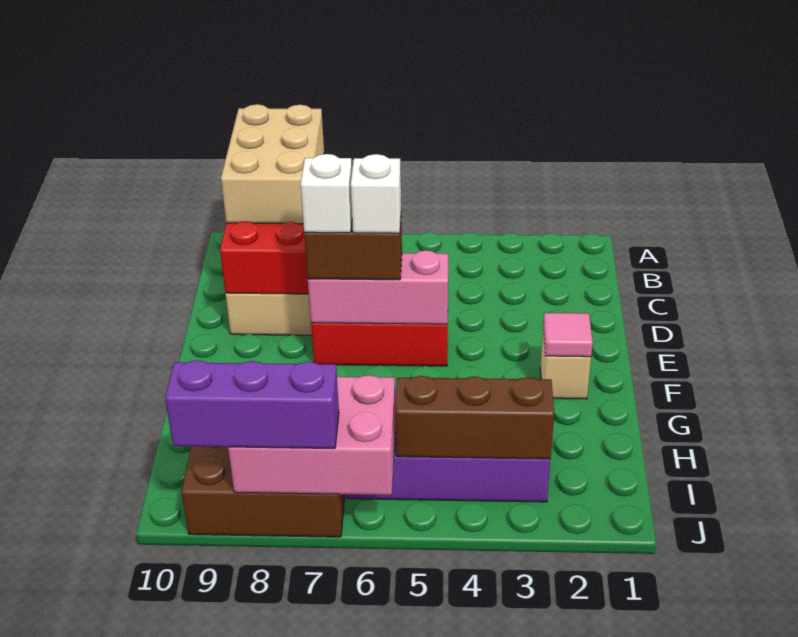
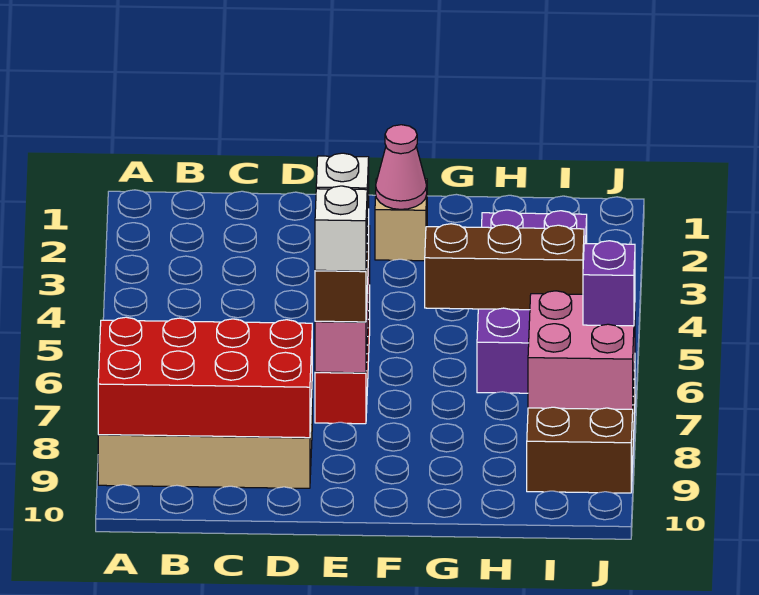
tan brick A8:C9 level 3 -> none
pink tile F2 level 2 -> pink cone F2 level 2
brown brick I3:I5 level 2 -> brown brick G5:I5 level 2
pink brick I6:J8 level 2 -> pink brick I7:J8 level 2
purple brick J7:J9 level 3 -> purple brick J7 level 3

